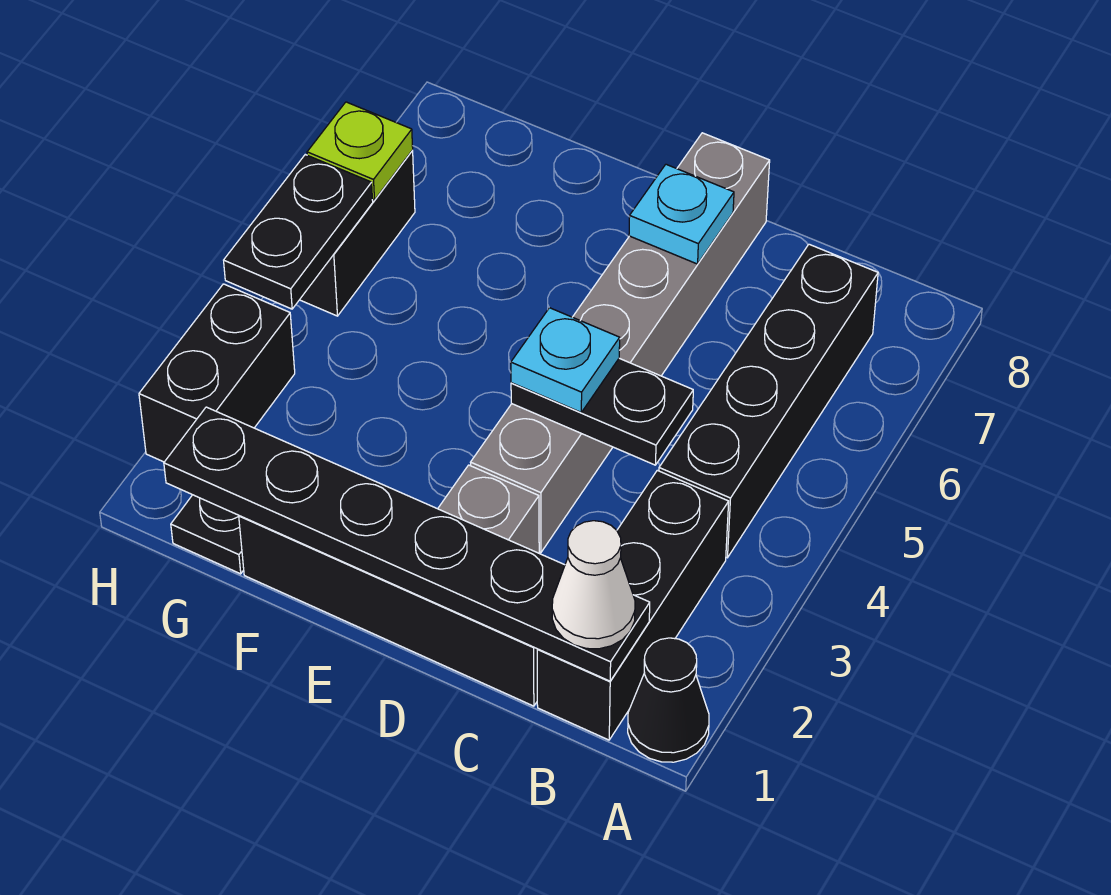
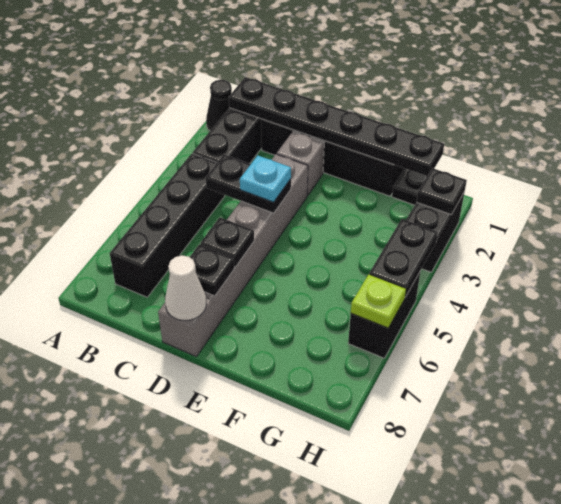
white cone B1 level 3 -> white cone D8 level 2
none -> black plate D6 level 2
cyan plate D7 level 2 -> black plate D7 level 2
none -> black plate H2 level 2

